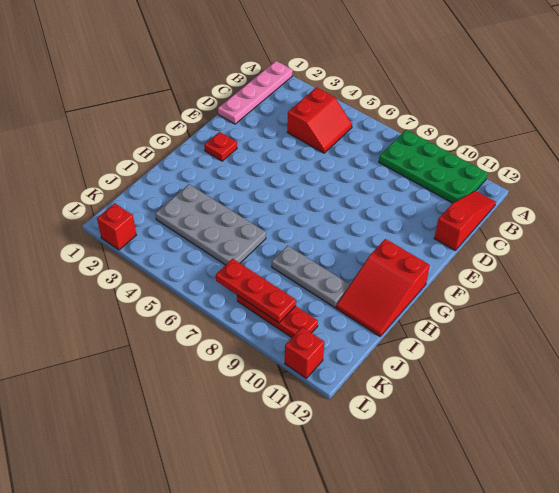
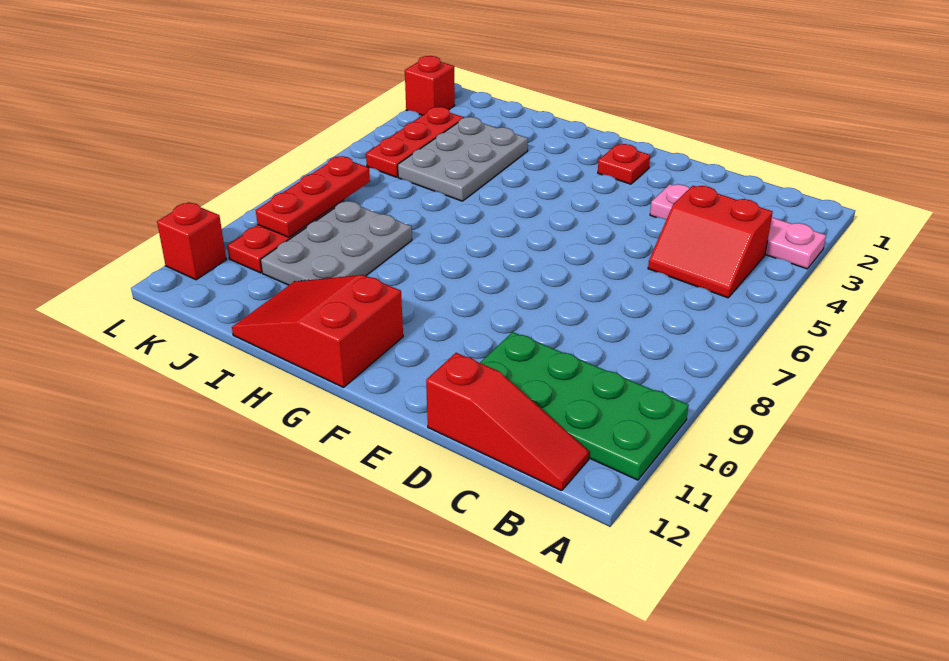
pink plate A1:D1 level 1 -> pink plate A3:D3 level 1
green plate A8:B11 level 1 -> green plate A10:D11 level 1
grey plate I3:J6 level 1 -> grey plate I3:J5 level 1
grey plate I8:I10 level 1 -> grey plate I8:J10 level 1
none -> red plate K3:K5 level 1

